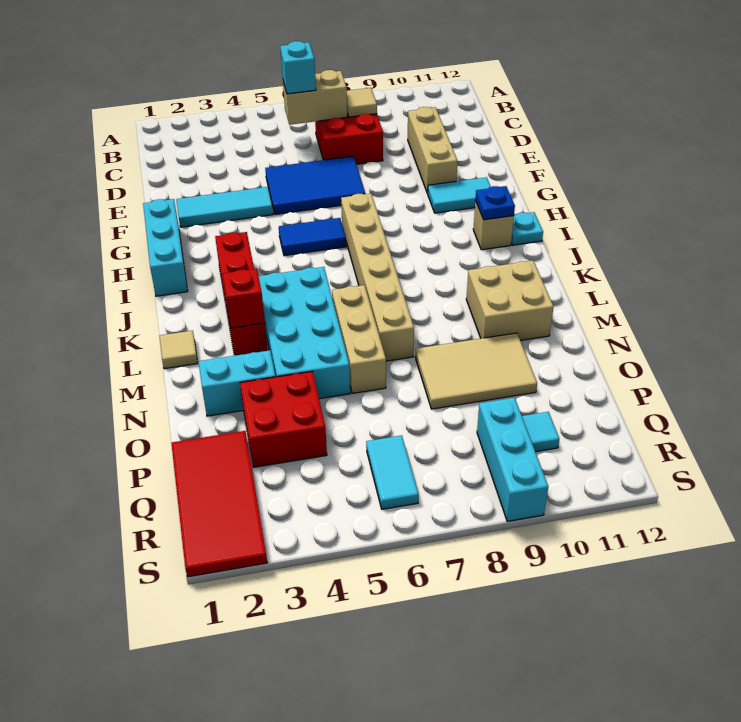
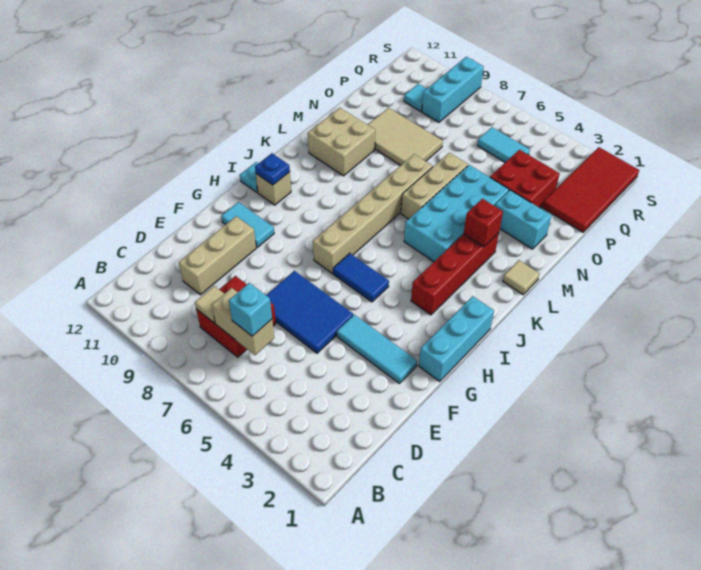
cyan tile Q6:R6 level 1 -> cyan tile Q5:Q6 level 1

